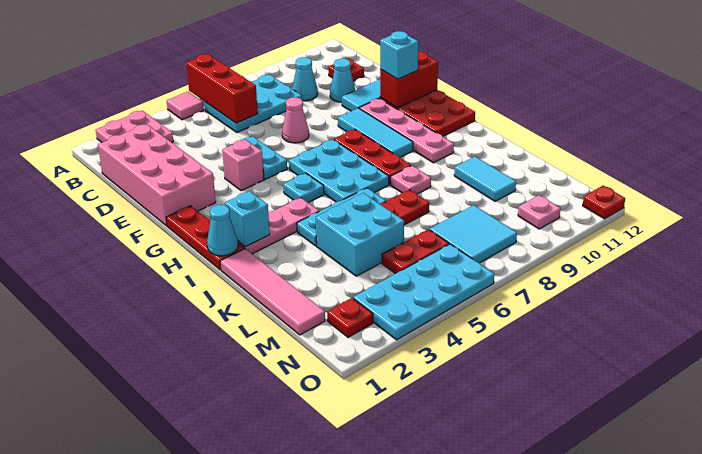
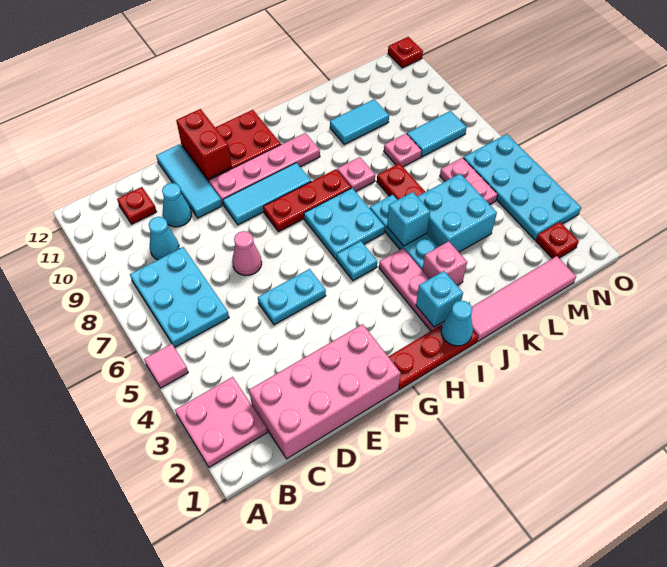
red brick A6:C6 level 2 -> none
pink brick F4 level 1 -> pink brick J3 level 1
cyan brick F11 level 3 -> cyan brick J5 level 2
cyan plate G6:I7 level 1 -> cyan plate H6:I7 level 1
red plate M5:M6 level 1 -> pink plate M5:M6 level 1
cyan tile M7:N8 level 1 -> cyan tile M8:N8 level 1
pink plate N10 level 1 -> pink plate L8 level 1

